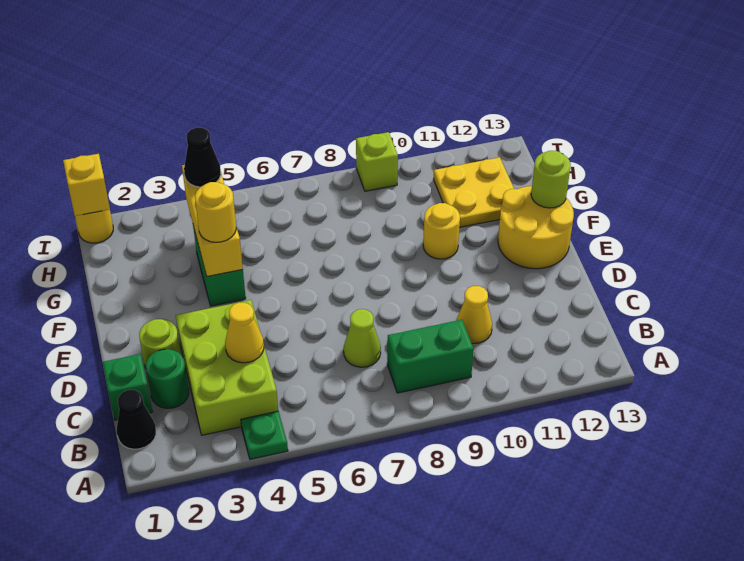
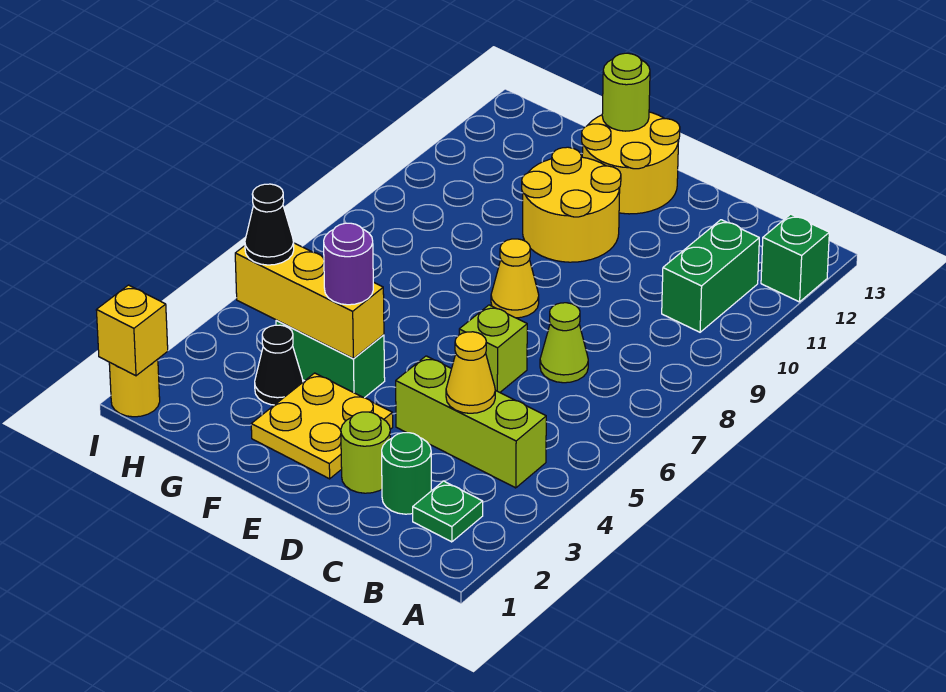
green plate A4 level 1 -> green plate B2 level 1
black cone B1 level 1 -> black cone G3 level 1
lime brick B3:D4 level 1 -> lime brick B4:D4 level 1
green brick B8:B9 level 1 -> green brick B10:B11 level 1
green brick C1 level 1 -> green brick A12 level 1
yellow cone C10 level 1 -> yellow cone E8 level 1
yellow round brick F4 level 3 -> purple round brick F4 level 3
yellow round brick F10 level 1 -> yellow round brick E10:F11 level 1
yellow plate G11:H12 level 1 -> yellow plate E2:F3 level 1
lime brick I9 level 1 -> lime brick D6 level 1

